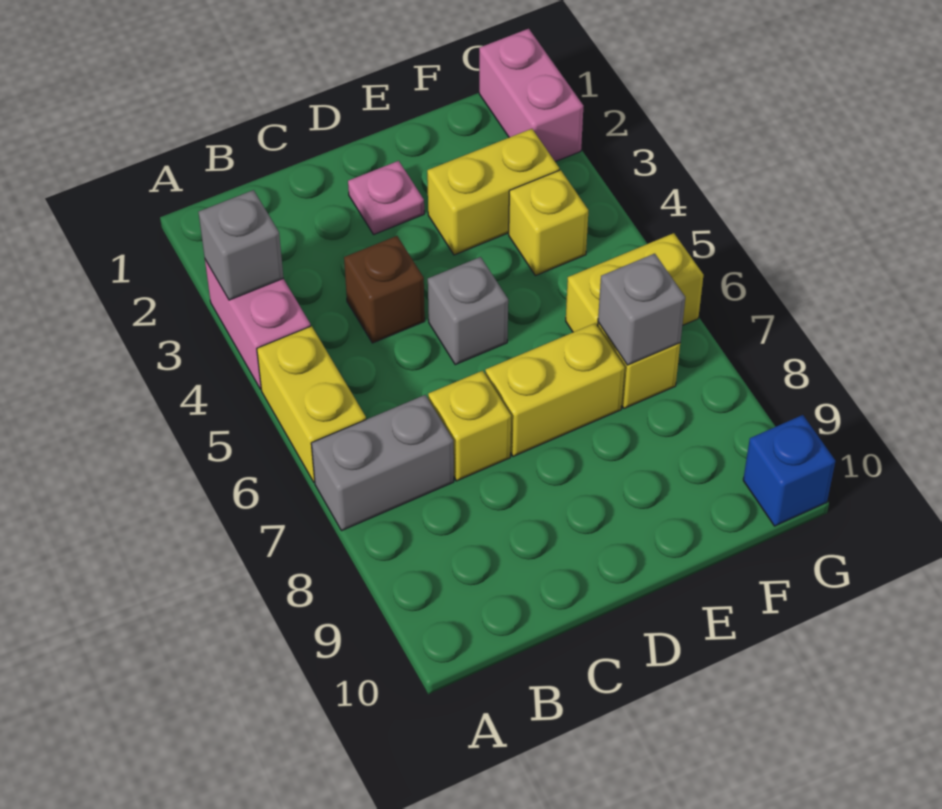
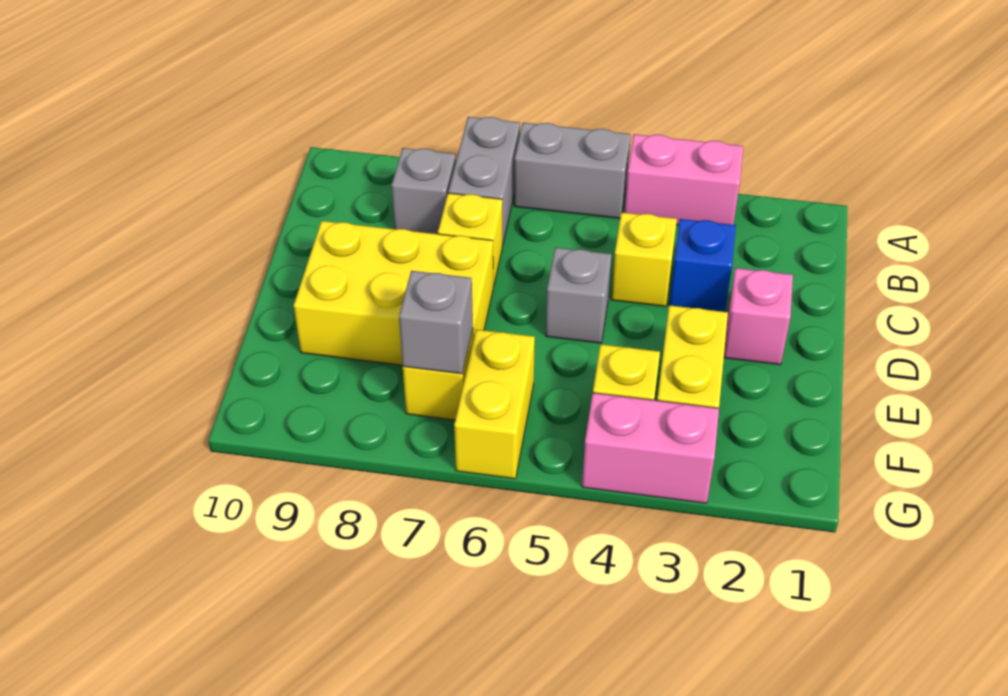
grey brick A3 level 2 -> grey brick B8 level 1
yellow brick A5:A6 level 1 -> grey brick A5:A6 level 1
brown brick C4 level 1 -> yellow brick C4 level 1
pink plate D2 level 1 -> pink brick D2 level 1
yellow brick D7:E7 level 1 -> yellow brick D7:E9 level 1
pink brick G1:G2 level 1 -> pink brick G3:G4 level 1
blue brick G10 level 1 -> blue brick C3 level 1

